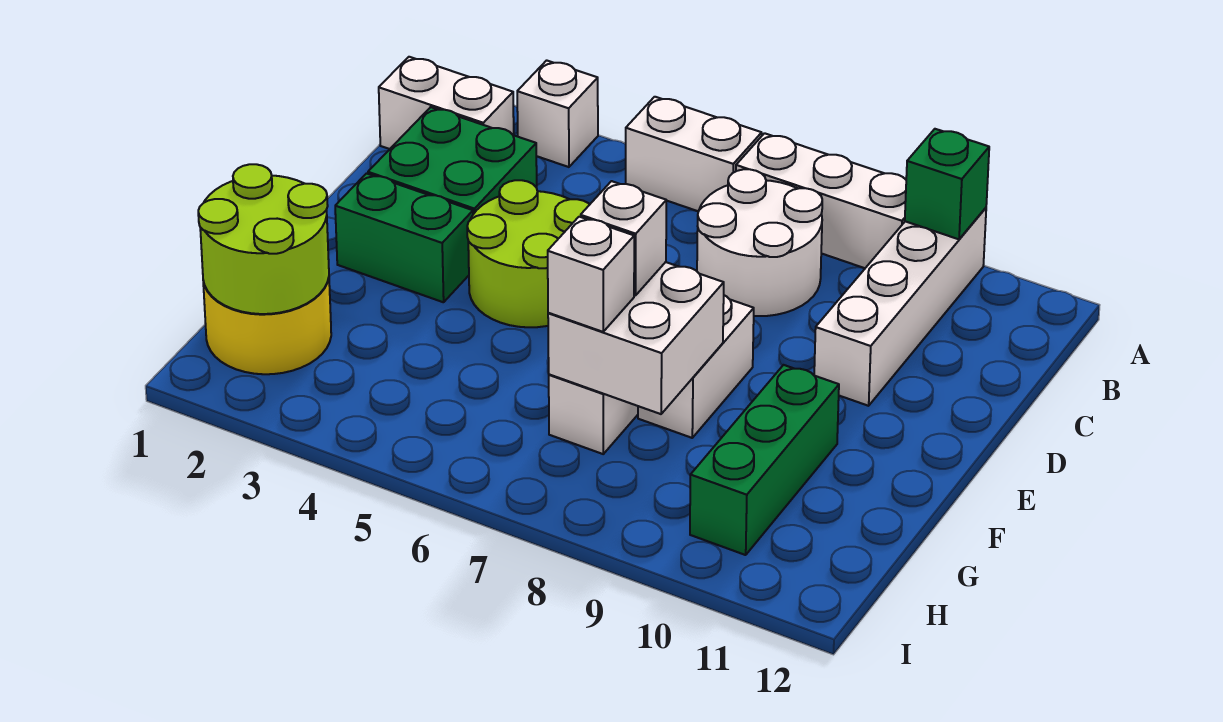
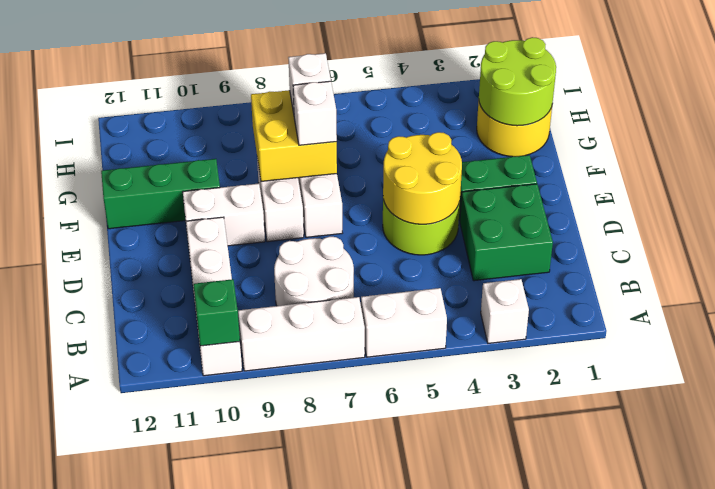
white brick B1:B2 level 1 -> white brick E9:E10 level 1
none -> yellow round brick D4:E5 level 2
white brick F7:G8 level 2 -> yellow brick F7:G8 level 2
green brick F10:H10 level 1 -> green brick F10:F12 level 1

